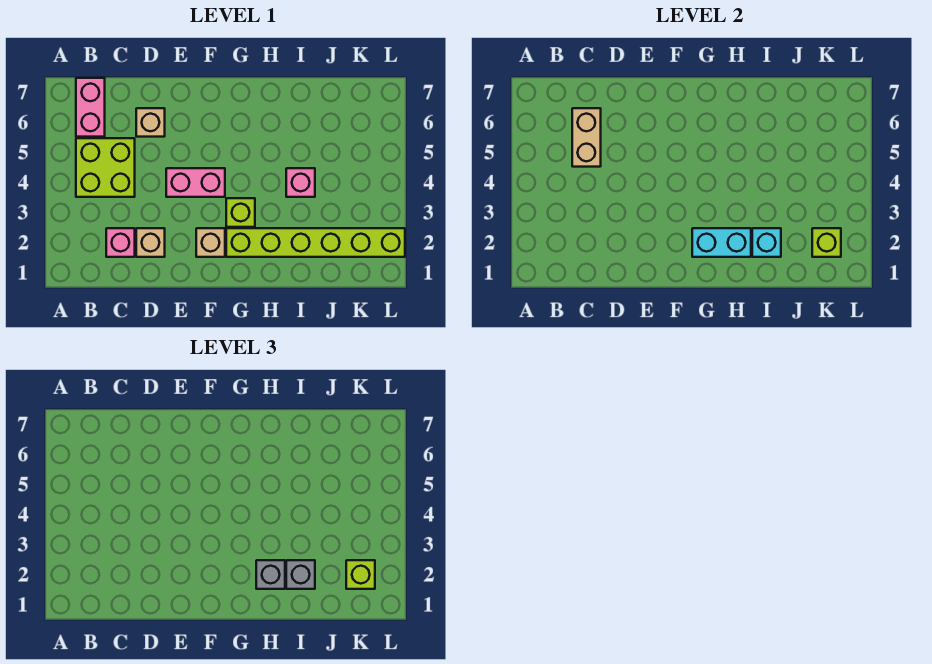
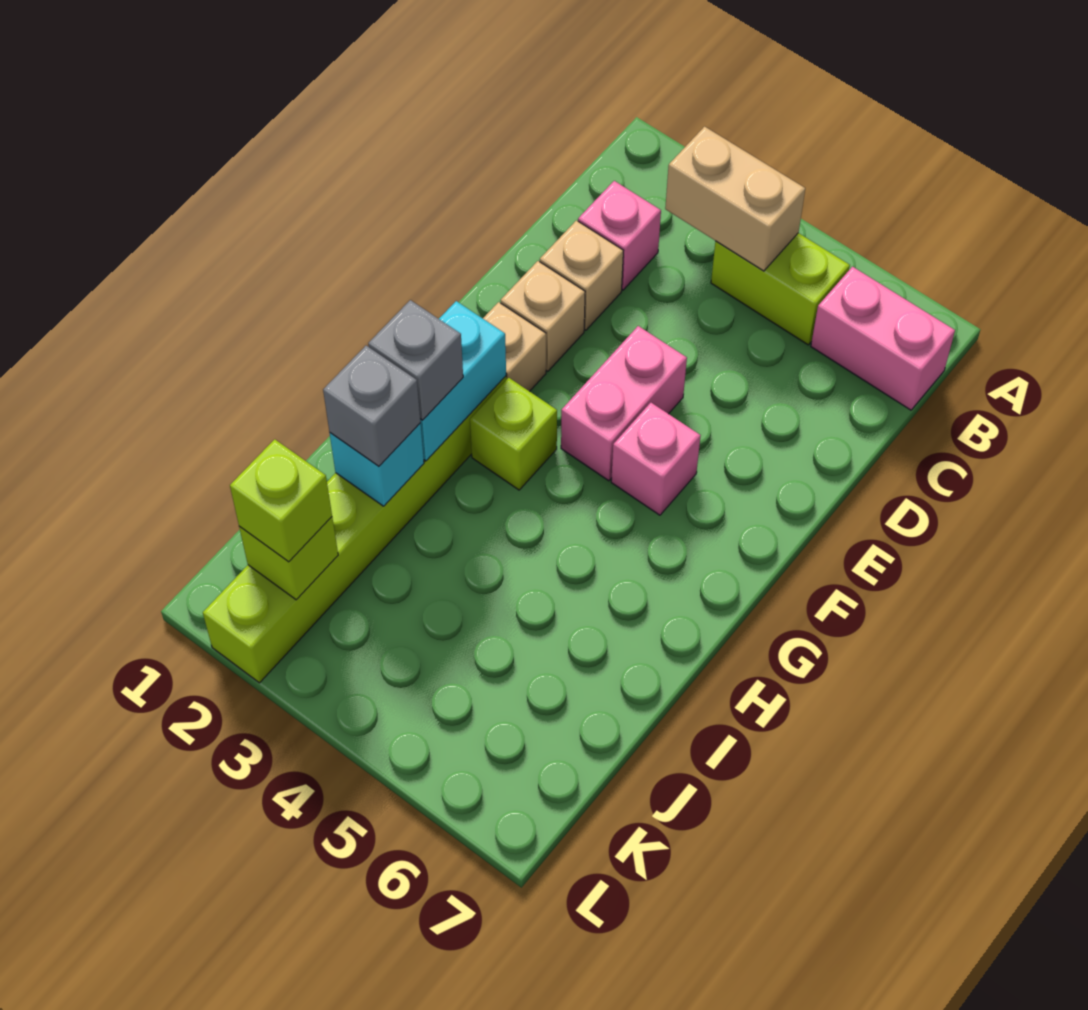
lime brick B4:C5 level 1 -> lime brick B4:B5 level 1
tan brick C5:C6 level 2 -> tan brick B3:B4 level 2
tan brick D6 level 1 -> tan brick E2 level 1
pink brick I4 level 1 -> pink brick F5 level 1

